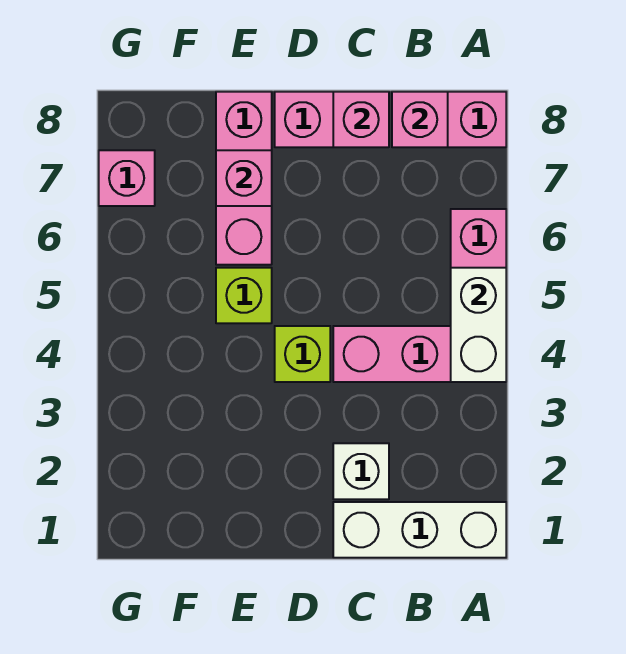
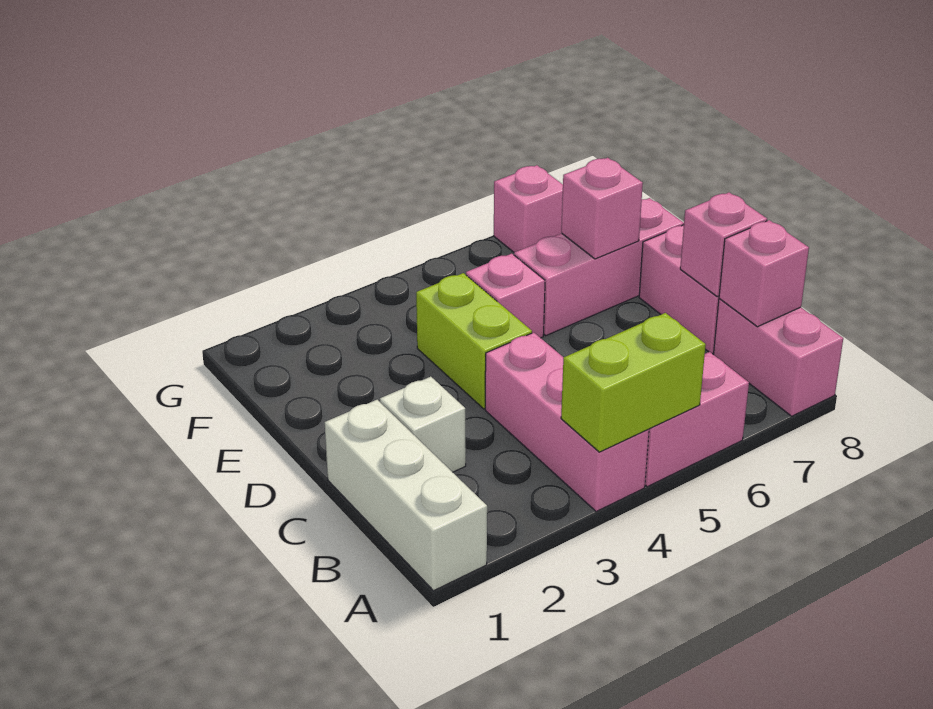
white brick A4:A5 level 2 -> lime brick A4:A5 level 2
lime brick D4 level 1 -> lime brick D4:E4 level 1
lime brick E5 level 1 -> pink brick E5 level 1

